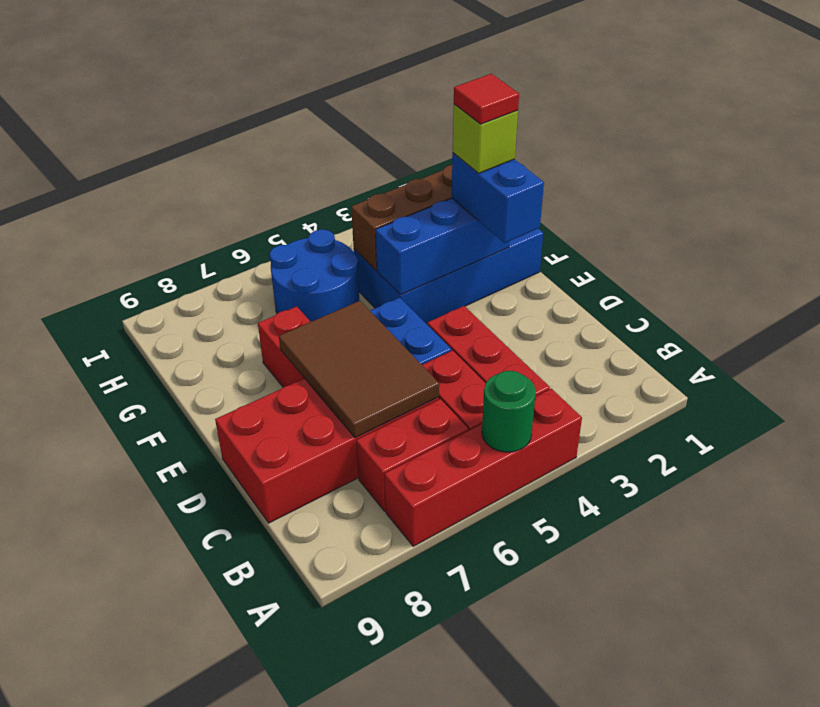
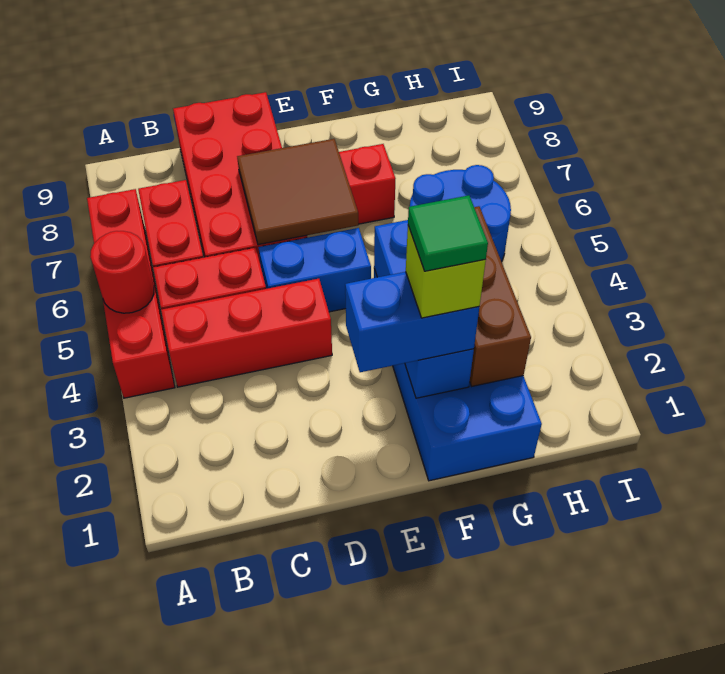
green round brick A5 level 2 -> red round brick A5 level 2
brown tile C6:E7 level 2 -> brown tile D6:E7 level 2
red tile F2 level 5 -> green tile F2 level 5

